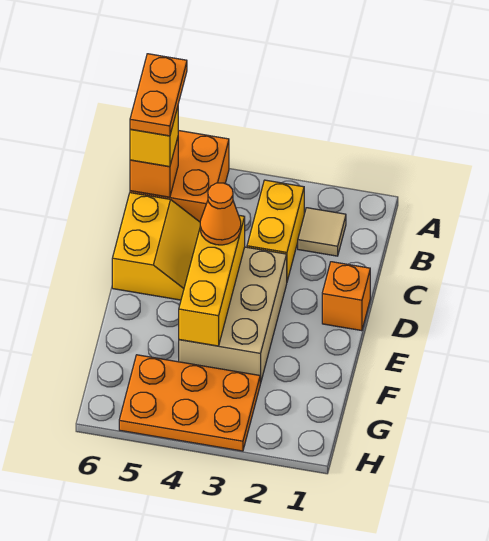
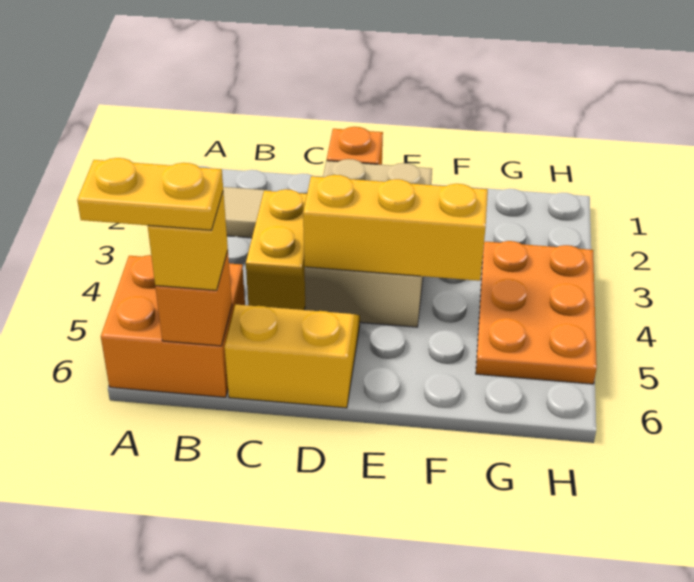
orange plate A6:B6 level 4 -> yellow plate A6:B6 level 4
yellow brick B3:C3 level 1 -> yellow brick C3:C4 level 1
tan brick D3:F4 level 1 -> tan brick D2:E4 level 1
orange cone D4 level 3 -> none

